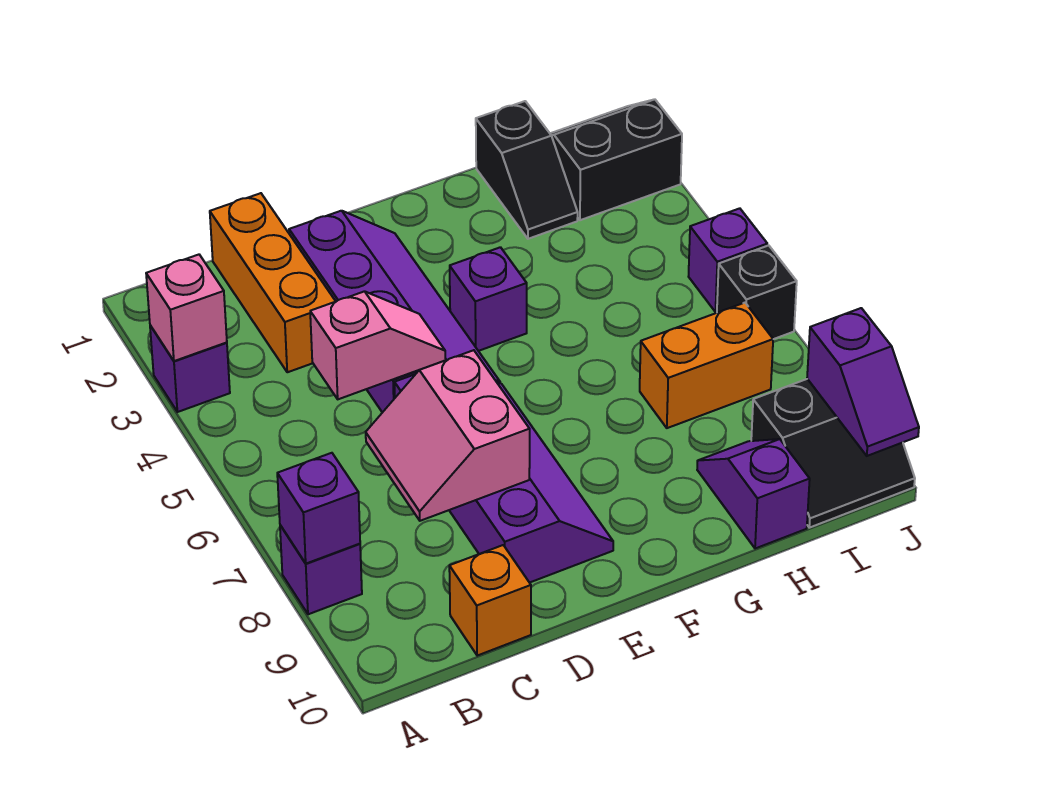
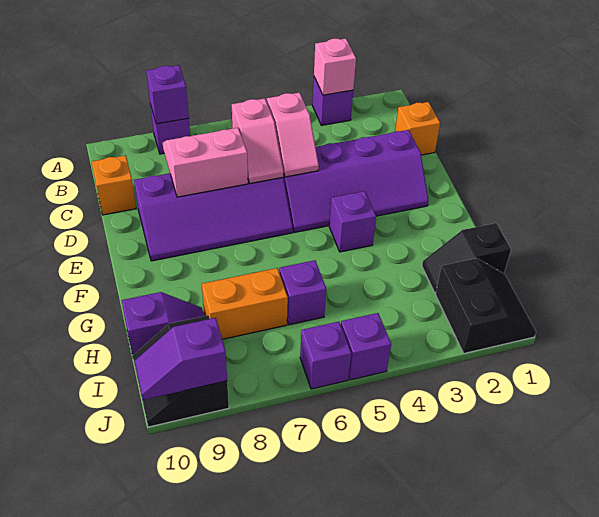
orange brick C1:C3 level 1 -> orange brick C1 level 1
none -> pink slope C6:D6 level 2 top C
none -> purple brick H6 level 1
orange brick H7:I7 level 1 -> orange brick H7:H8 level 1
black brick J6 level 1 -> purple brick J6 level 1

